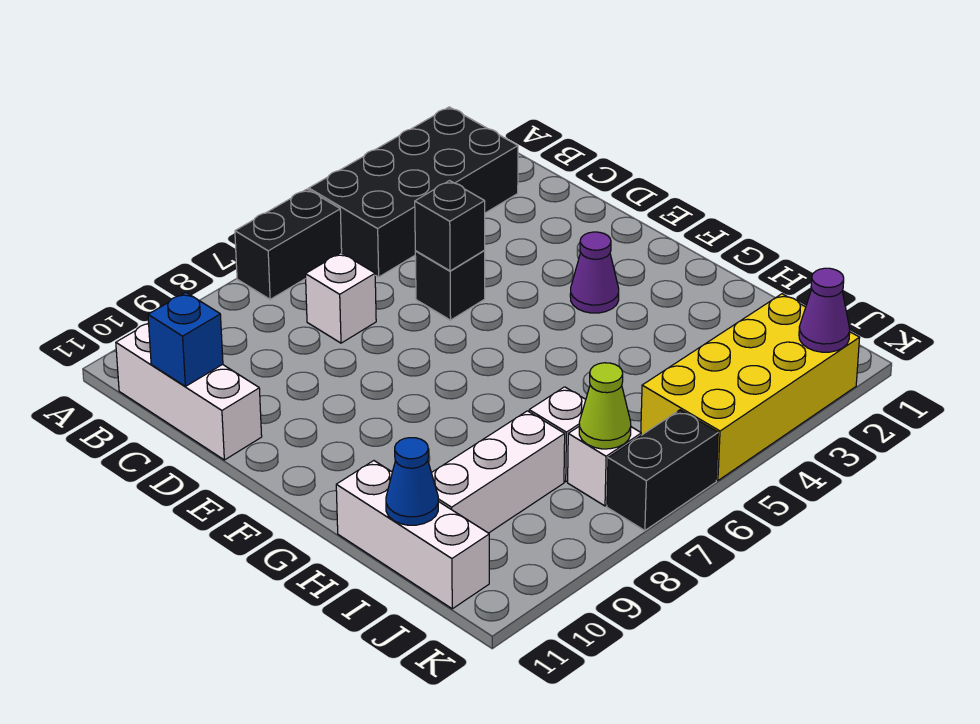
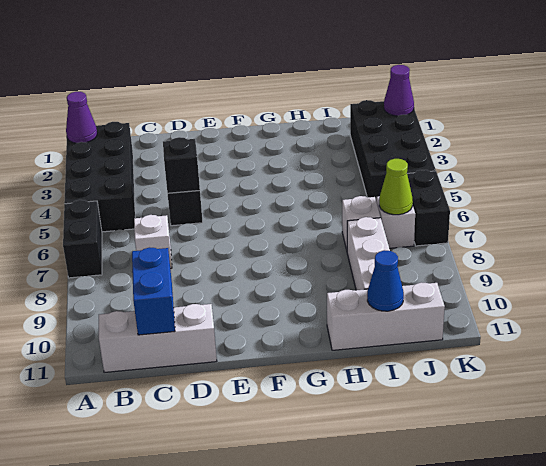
blue brick C11 level 2 -> blue brick C10:C11 level 2
purple cone F3 level 1 -> purple cone A2 level 2
yellow brick J2:K5 level 1 -> black brick J2:K5 level 1

